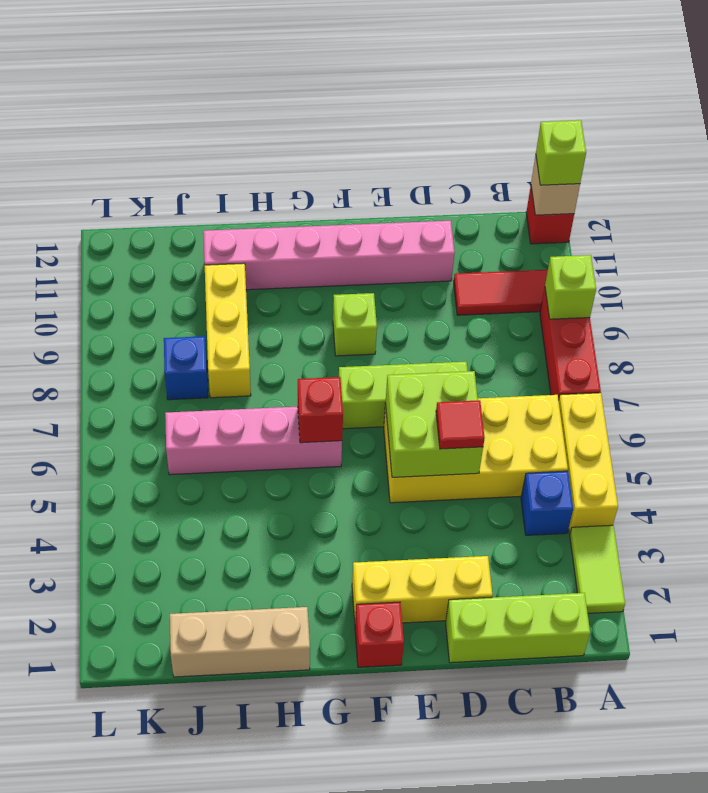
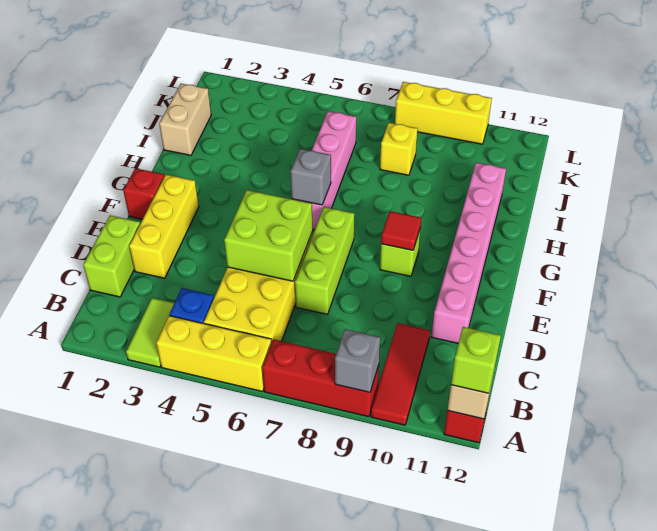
lime tile A2:A3 level 1 -> lime tile A3:B3 level 1
lime brick A9 level 2 -> grey brick A9 level 2
lime brick B1:D1 level 1 -> lime brick C1:D1 level 1
red tile D5 level 3 -> red tile F9 level 2
red brick G6 level 2 -> grey brick G6 level 2
tan brick H1:J1 level 1 -> tan brick I1:J1 level 1
yellow brick I8:I10 level 1 -> yellow brick L8:L10 level 1
blue brick J8 level 1 -> yellow brick J8 level 1

